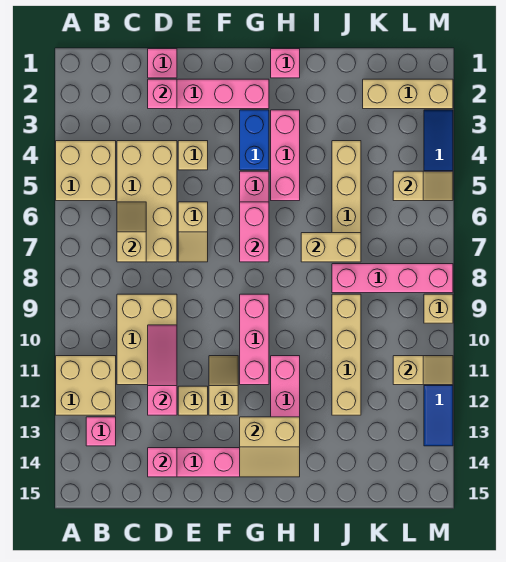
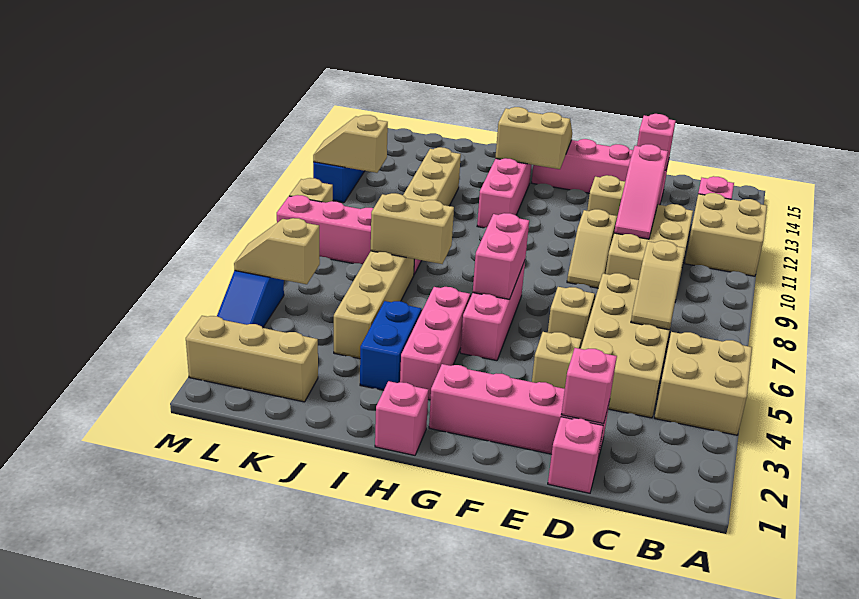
tan slope F11:F12 level 1 top 12 -> tan slope E9:E10 level 1 top 10
blue brick G3:G4 level 1 -> blue brick I3:I4 level 1
pink brick G9:G11 level 1 -> none

